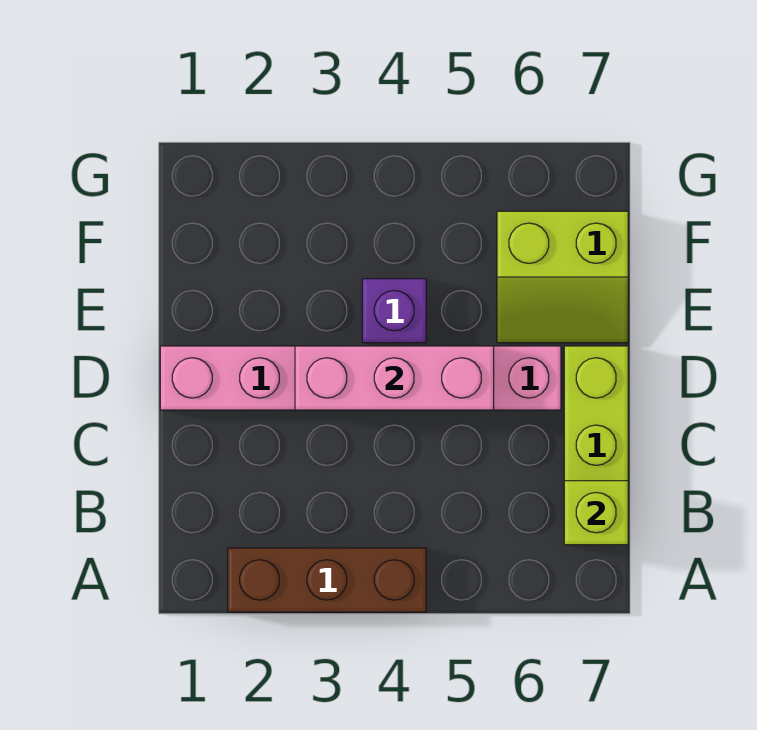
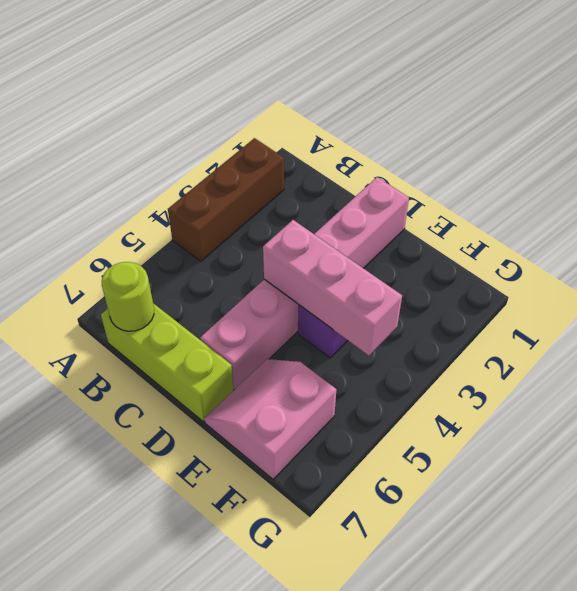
lime brick B7 level 2 -> lime round brick B7 level 2
pink brick D3:D5 level 2 -> pink brick D4:F4 level 2
lime slope E6:F7 level 1 top F -> pink slope E6:F7 level 1 top F

